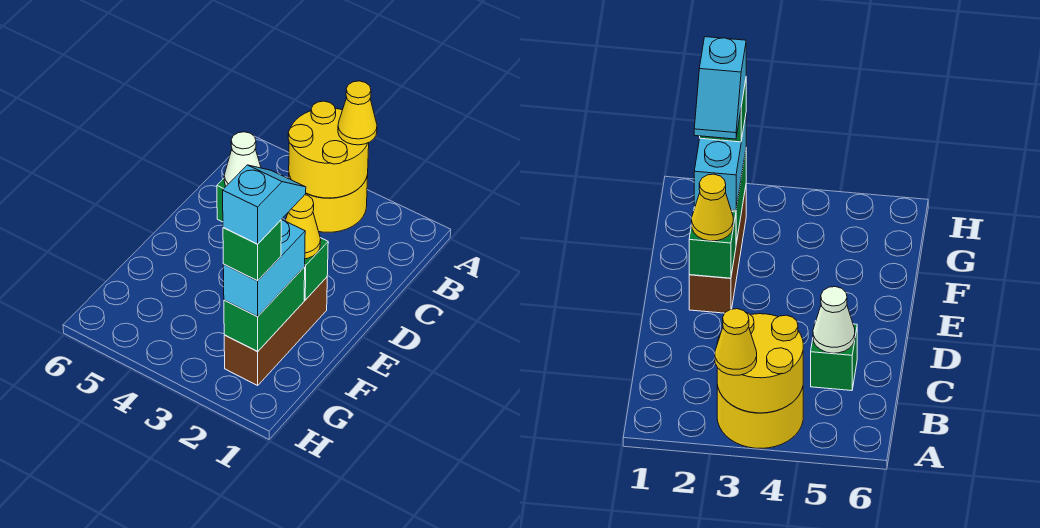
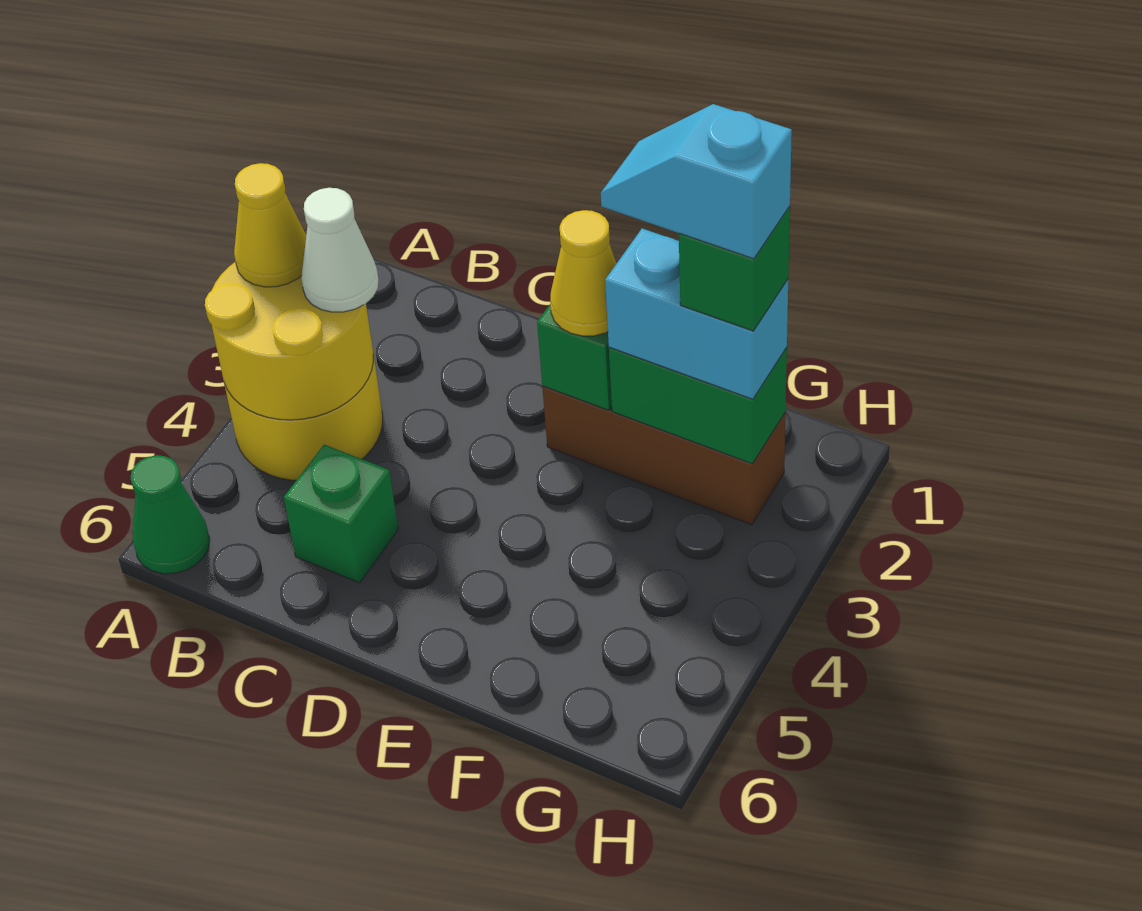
none -> green cone A6 level 1
white cone C5 level 2 -> white cone B3 level 3

